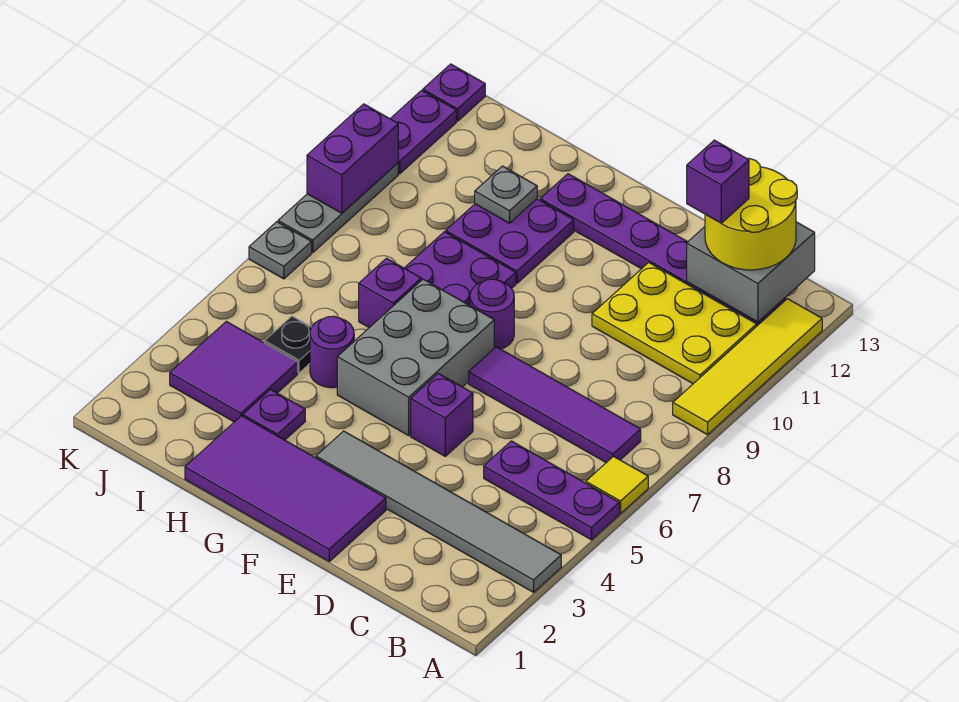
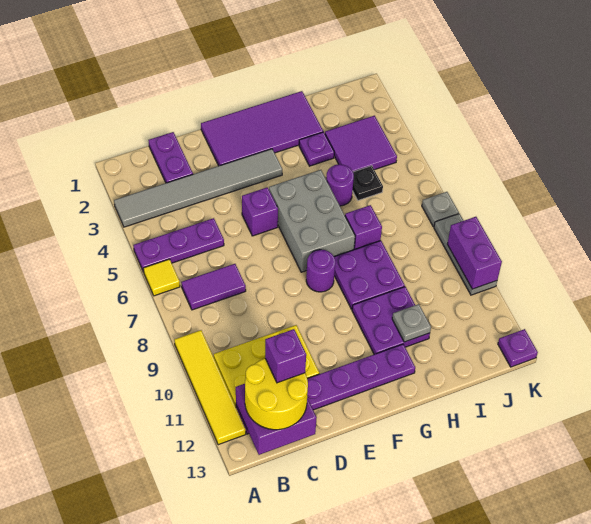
purple tile B7:E7 level 1 -> purple tile B7:C7 level 1
grey brick B12:C13 level 2 -> purple brick B12:C13 level 2
purple plate K11:K12 level 1 -> purple plate C1:C2 level 1

